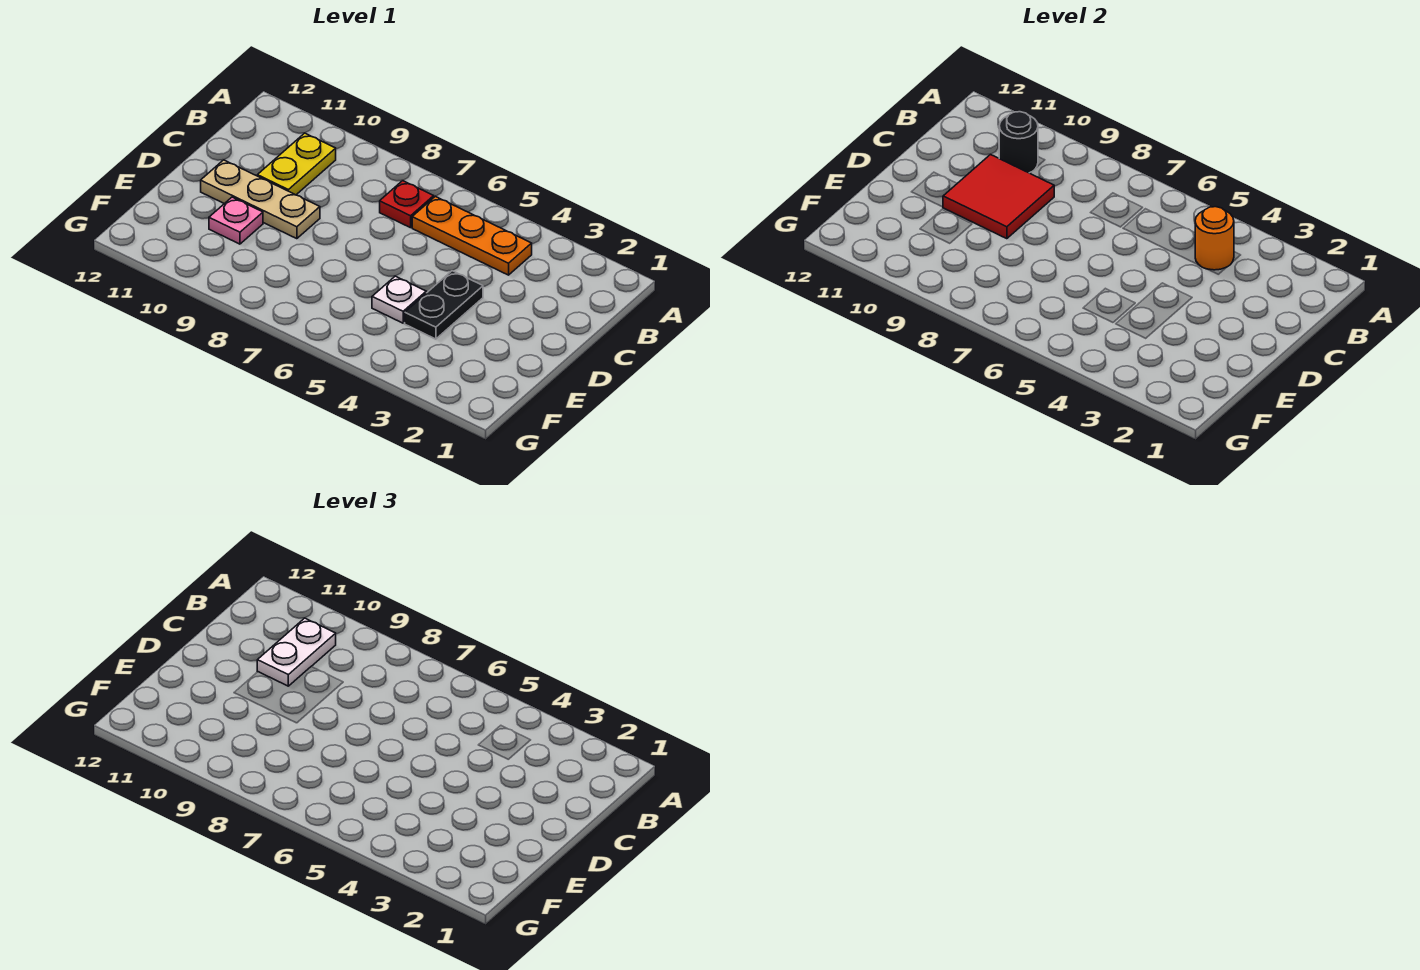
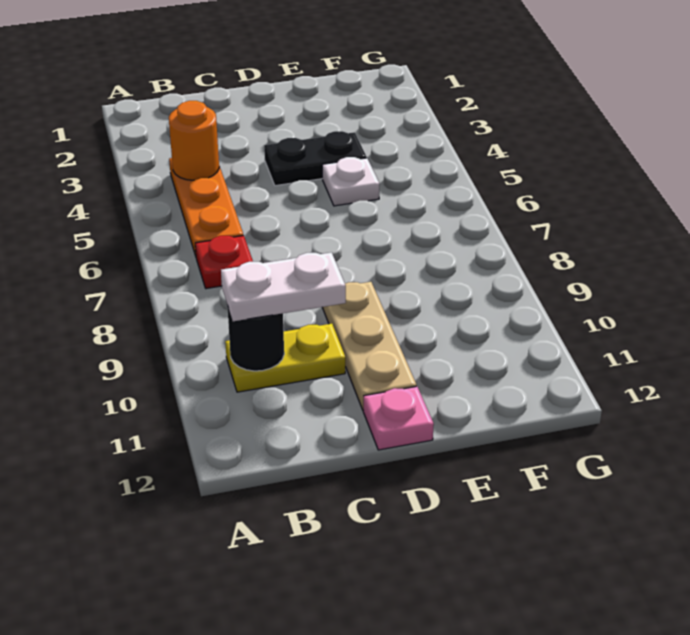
red tile C9:D10 level 2 -> none
pink plate E10 level 1 -> pink plate D12 level 1

